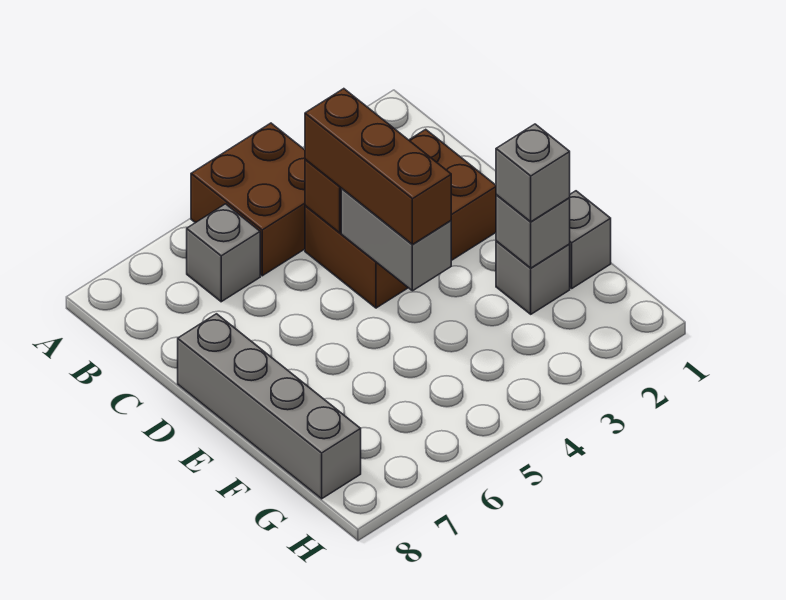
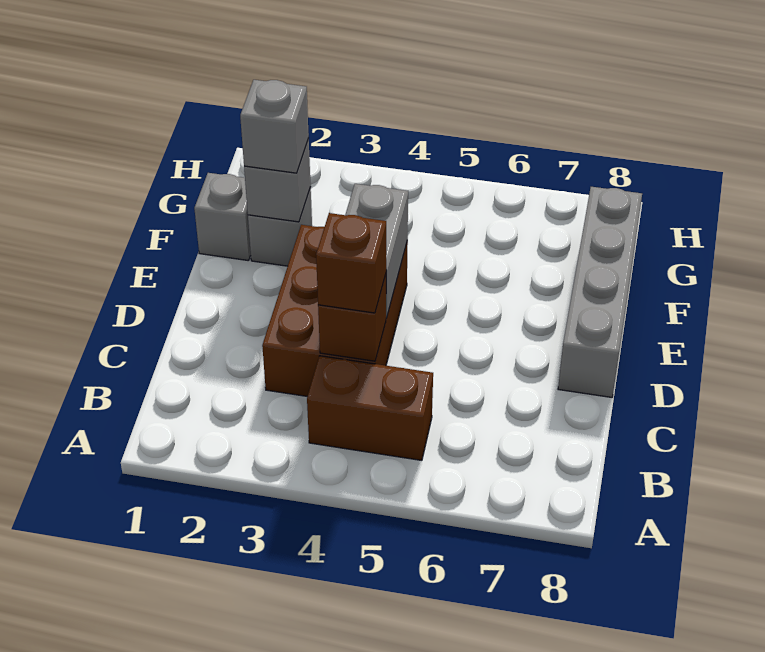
brown brick A4:B5 level 1 -> brown brick B4:B5 level 1
grey brick B6 level 1 -> none
brown brick C2:D4 level 1 -> brown brick C3:E4 level 1
brown brick C4:E4 level 3 -> brown brick C4 level 3

